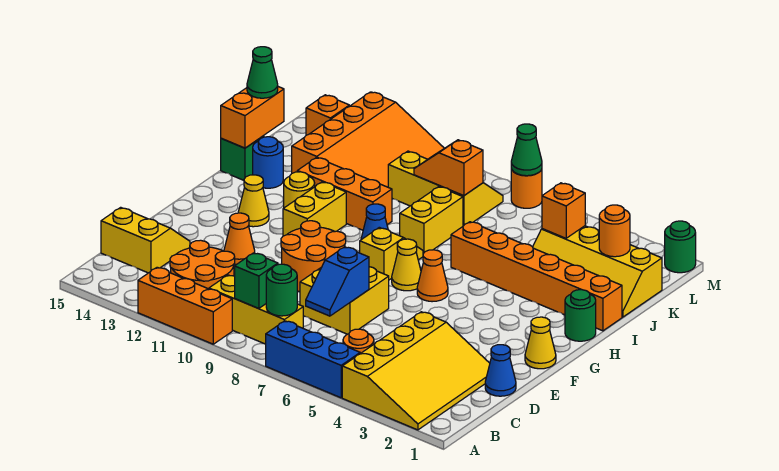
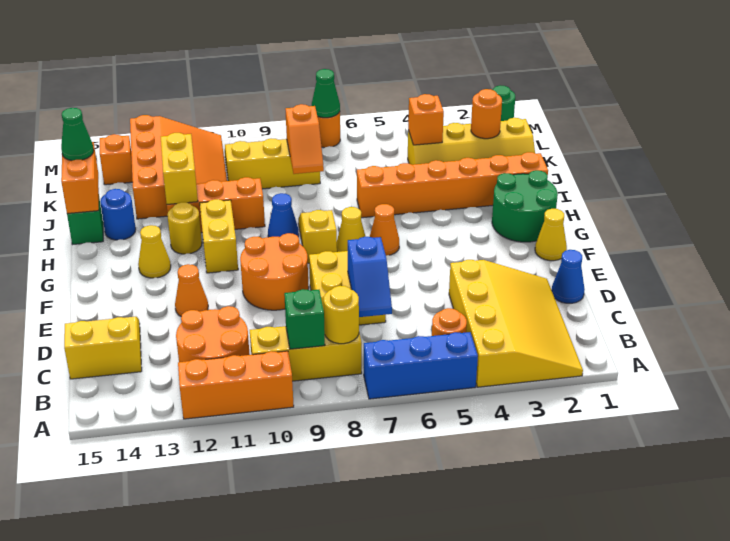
green round brick B8 level 2 -> yellow round brick B8 level 2
green round brick H1 level 1 -> green round brick G1:H2 level 1
yellow brick I8:J8 level 1 -> yellow brick I12:J12 level 2
orange slope K8:K9 level 2 top 8 -> orange slope J8:K8 level 2 top K

